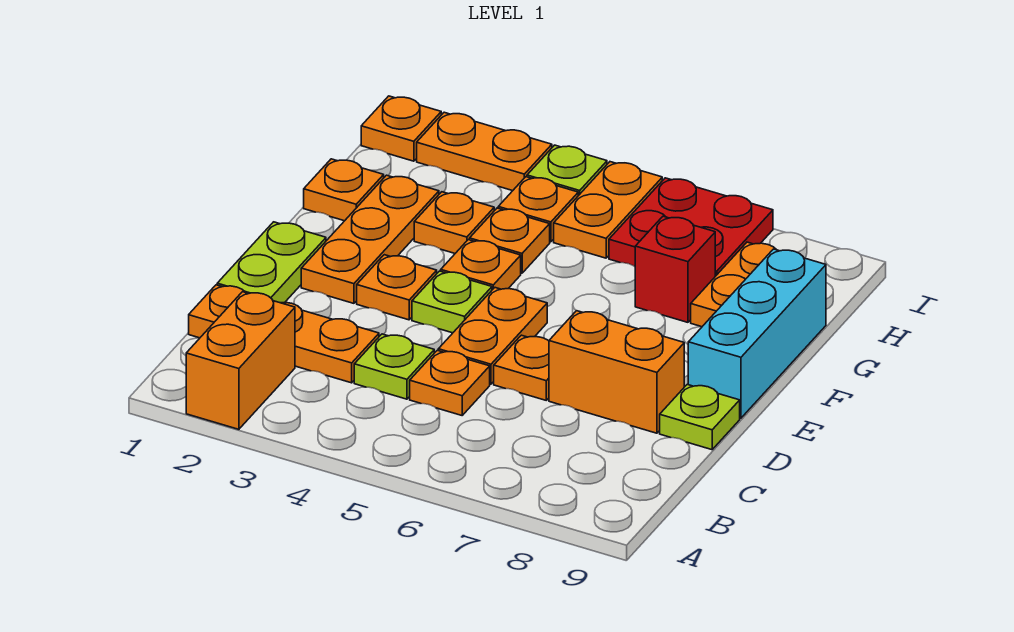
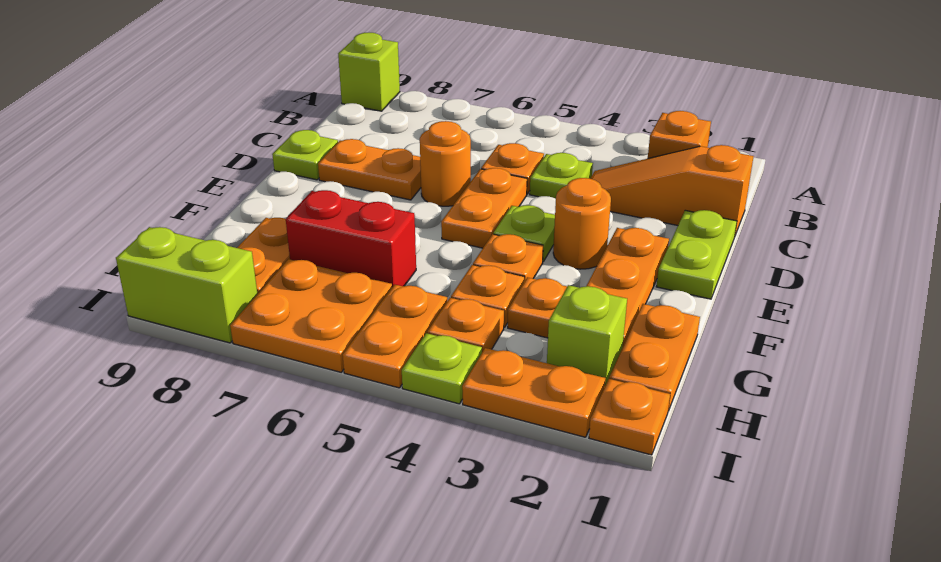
orange brick A2:B2 level 1 -> orange brick B2 level 1
none -> lime brick A9 level 1
orange plate C1:C3 level 1 -> orange slope C1:C3 level 1 top 1
orange plate D6 level 1 -> orange round brick D6 level 1
orange brick D7:D8 level 1 -> orange plate D7:D8 level 1
orange plate E3 level 1 -> orange round brick E3 level 1
cyan brick E9:G9 level 1 -> none
orange plate G1 level 1 -> orange plate G1:H1 level 1
red brick G7 level 1 -> red brick G6:G7 level 1
none -> lime brick H2 level 1
red plate H6:I7 level 1 -> orange plate H6:I7 level 1
none -> lime brick I8:I9 level 1

